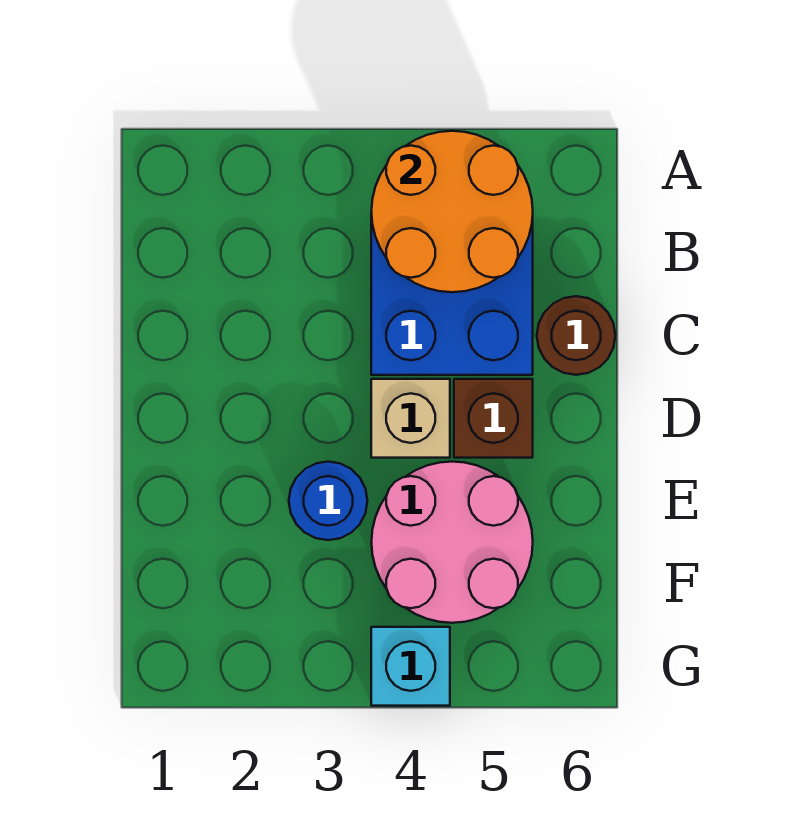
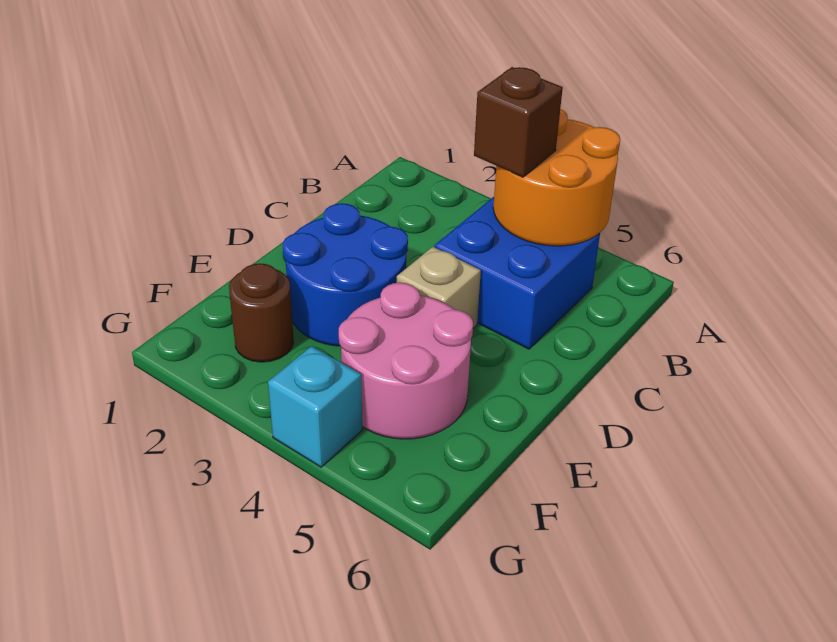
brown round brick C6 level 1 -> brown round brick F2 level 1
brown brick D5 level 1 -> brown brick B4 level 3
blue round brick E3 level 1 -> blue round brick D2:E3 level 1

